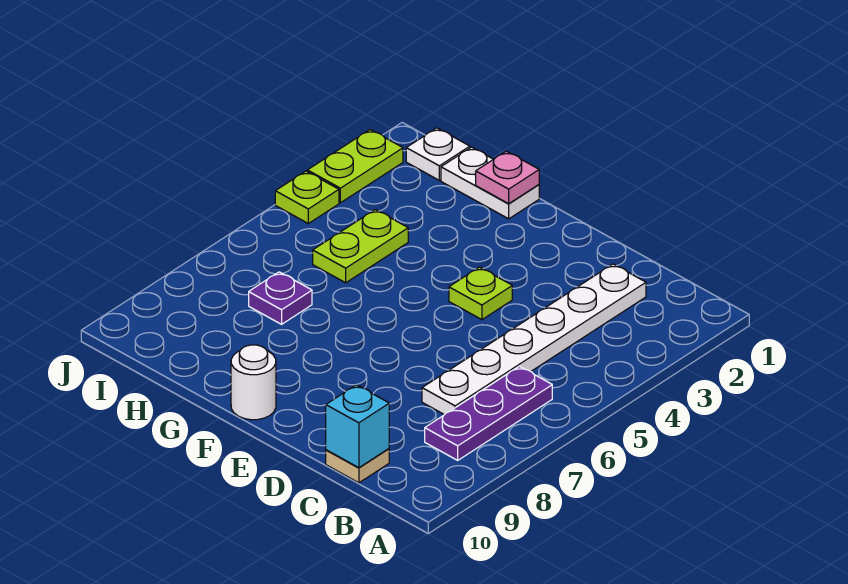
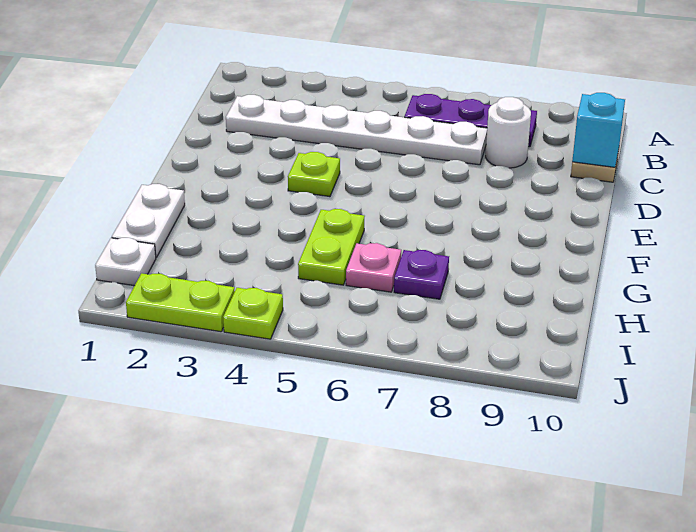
white round brick F10 level 1 -> white round brick C8 level 1
pink plate G1 level 2 -> pink plate H6 level 1
lime plate H4:H5 level 1 -> lime plate G5:H5 level 1

